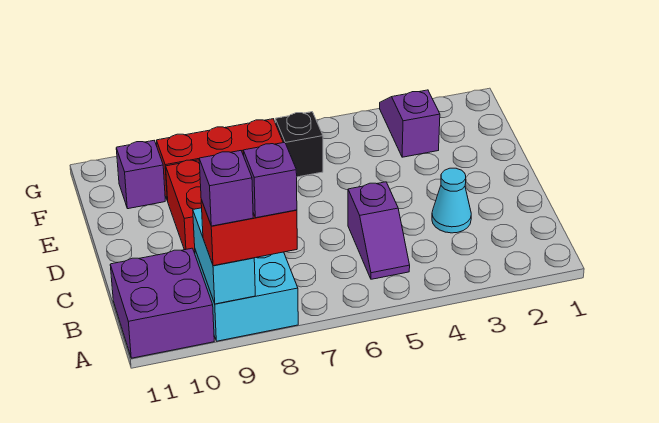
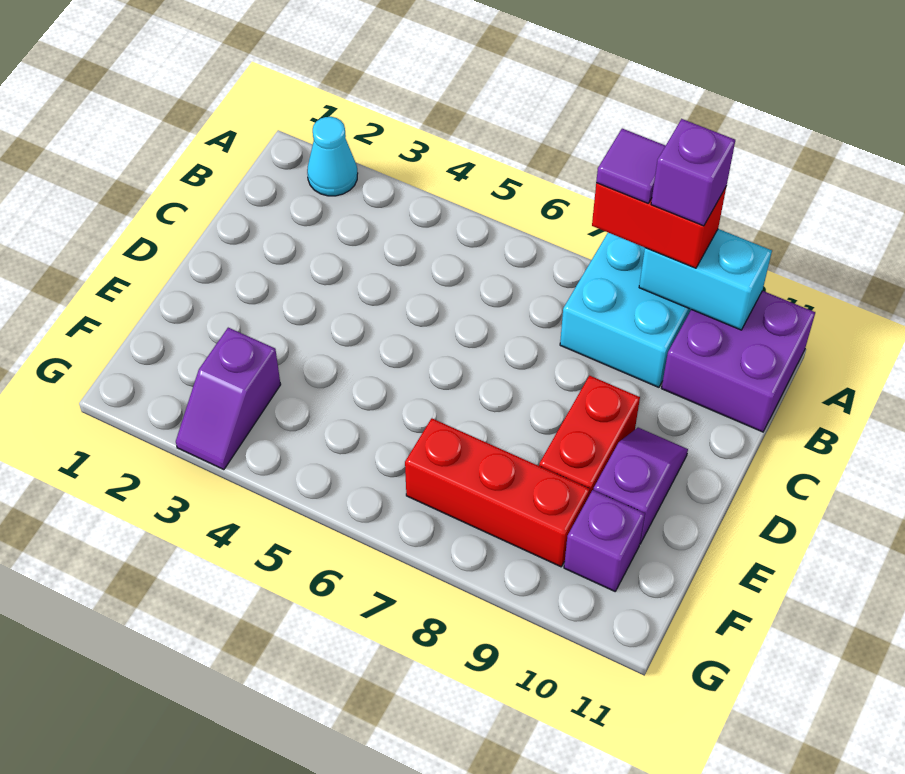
purple brick A8 level 4 -> purple tile A8 level 4
cyan brick A9:B9 level 2 -> cyan brick A9:A10 level 2
purple slope B5:C5 level 1 top C -> purple slope D10:E10 level 1 top E
cyan cone C3 level 1 -> cyan cone A2 level 1
black brick F6 level 1 -> none

